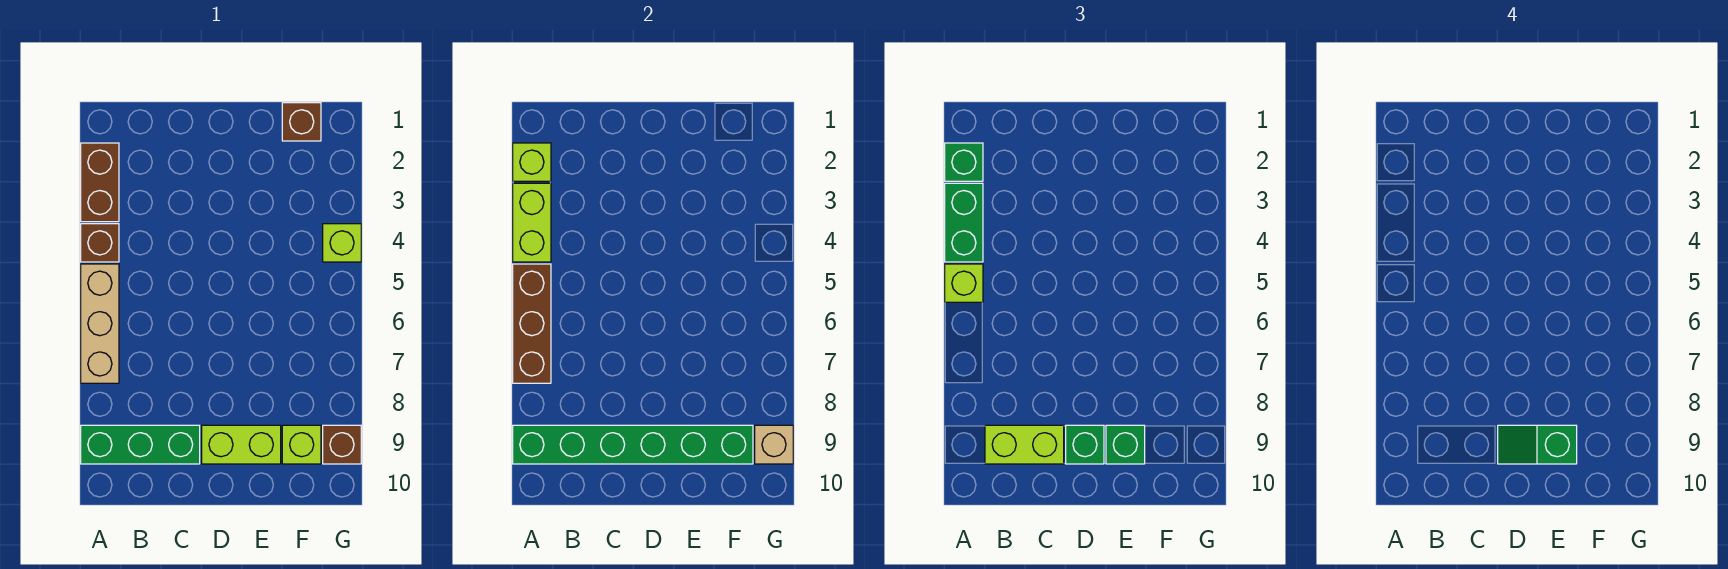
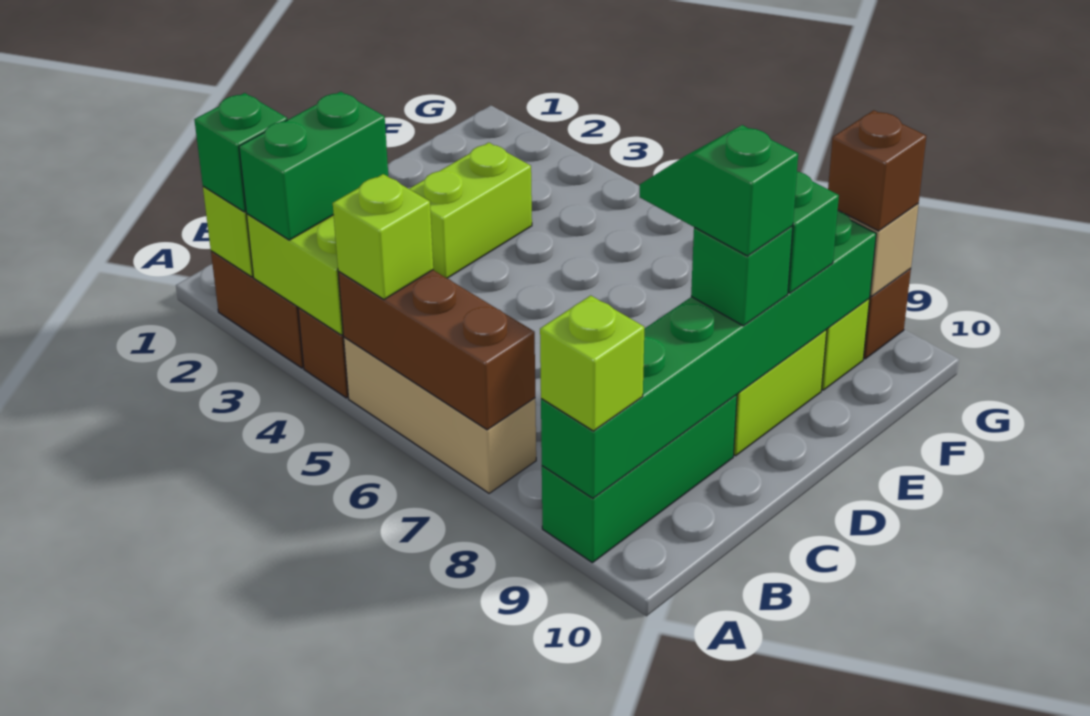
green brick A3:A4 level 3 -> green brick A3:B3 level 3
lime brick B9:C9 level 3 -> lime brick D3:E3 level 1
green slope D9:E9 level 4 top E -> green slope D8:D9 level 4 top 9
brown brick F1 level 1 -> brown brick G9 level 3
lime brick G4 level 1 -> lime brick A9 level 3

